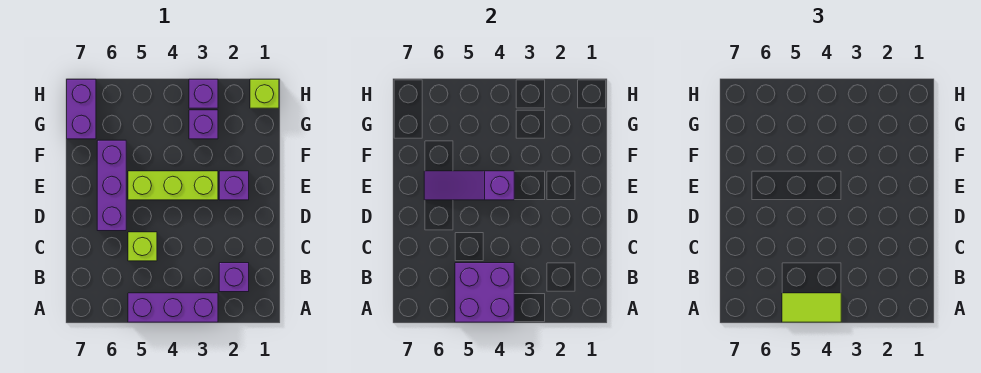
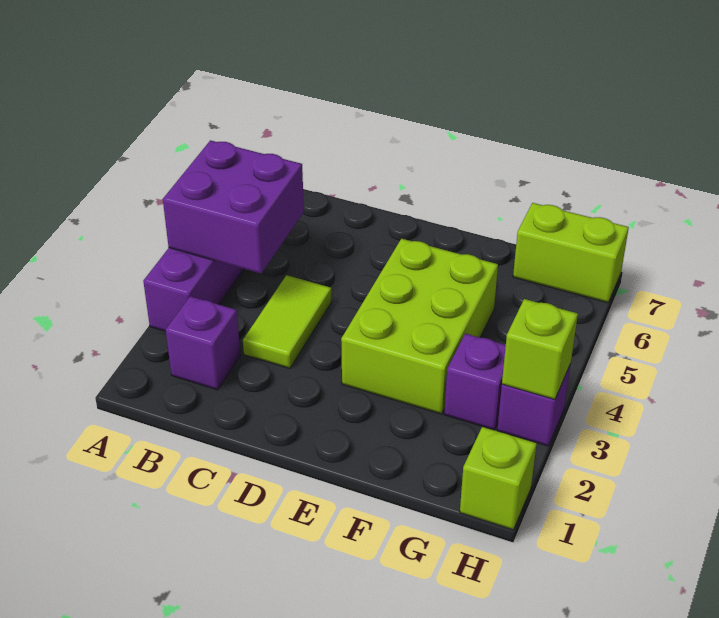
lime tile A4:A5 level 3 -> lime tile C3:C4 level 1
lime brick C5 level 1 -> lime brick H3 level 2
purple brick D6:F6 level 1 -> none
purple brick E2 level 1 -> none
lime brick E3:E5 level 1 -> lime brick E3:F5 level 1
purple slope E4:E6 level 2 top 4 -> none
purple brick G7:H7 level 1 -> lime brick G7:H7 level 1

